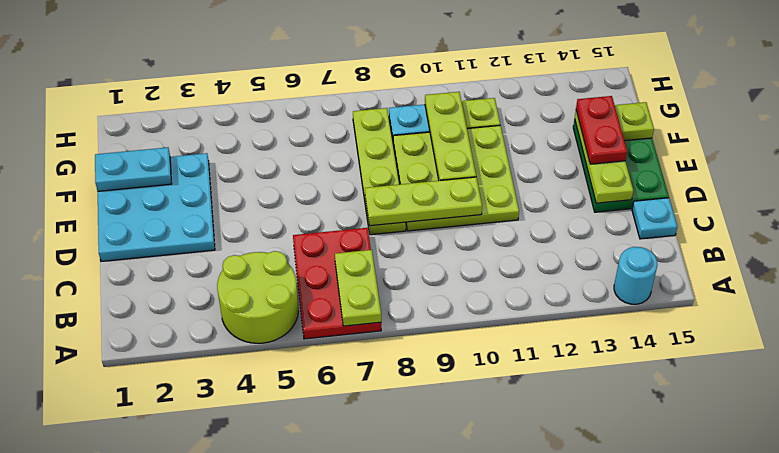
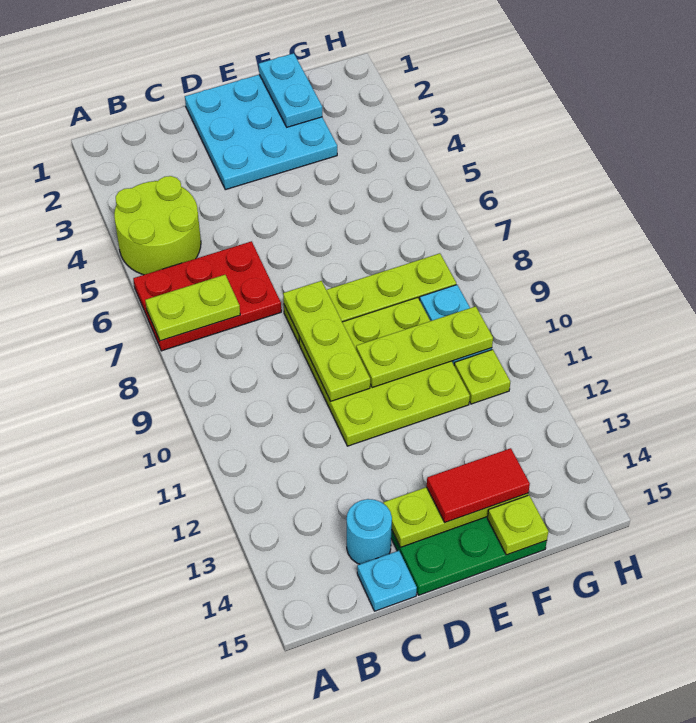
cyan round brick A14 level 1 -> cyan round brick C14 level 1
red plate E14:F14 level 3 -> red tile E14:F14 level 3

